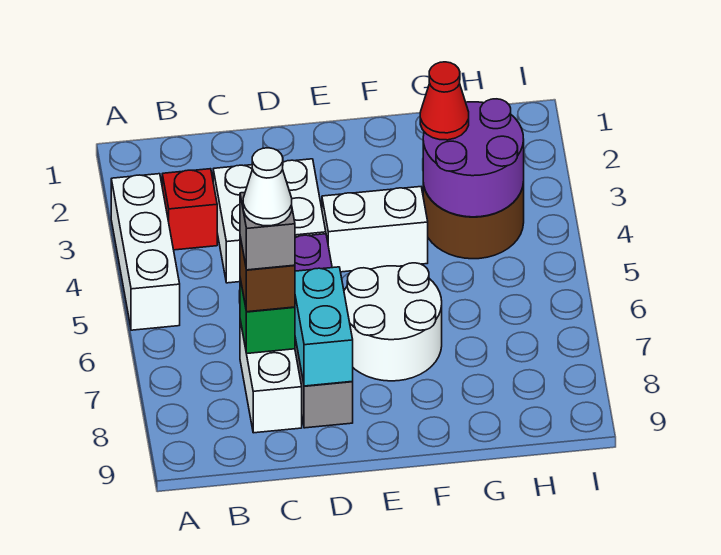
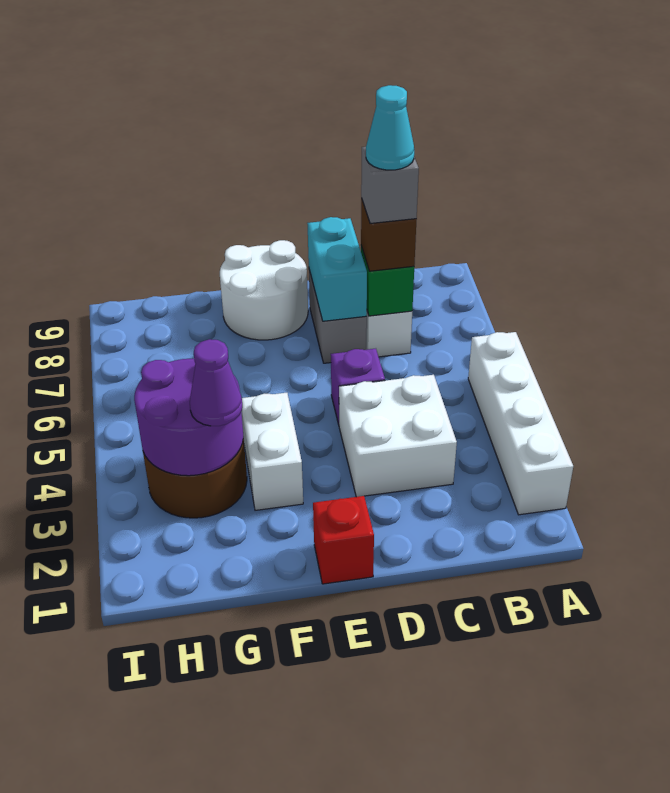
white brick A3:A5 level 1 -> white brick A2:A5 level 1
red brick B3 level 1 -> red brick E1 level 1
white cone C7 level 5 -> cyan cone C7 level 5
white brick E4:F4 level 1 -> white brick F3:F4 level 1
white round brick E6:F7 level 1 -> white round brick E8:F9 level 1
red cone G3 level 3 -> purple cone G3 level 3

